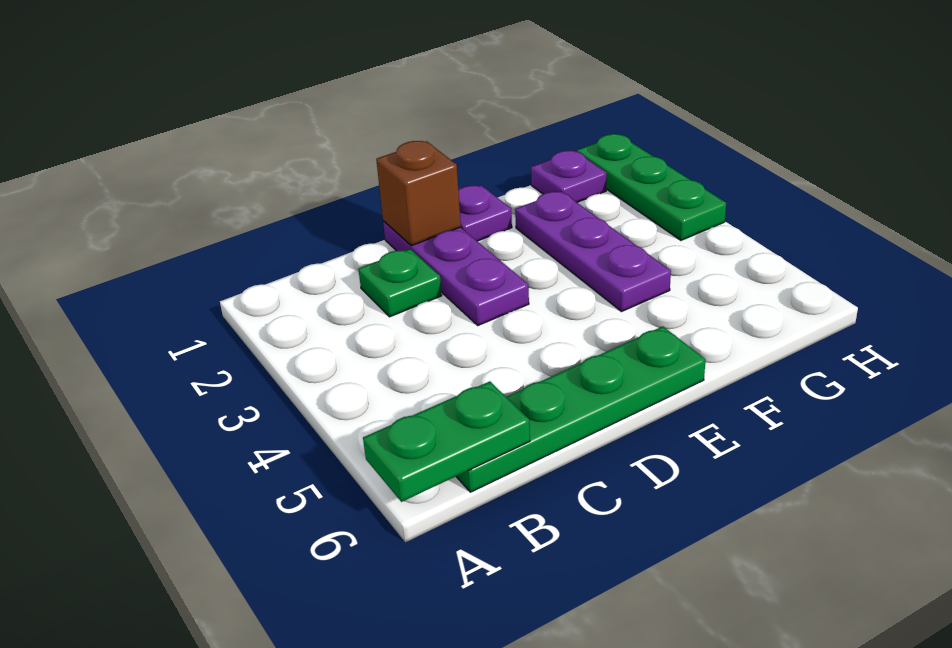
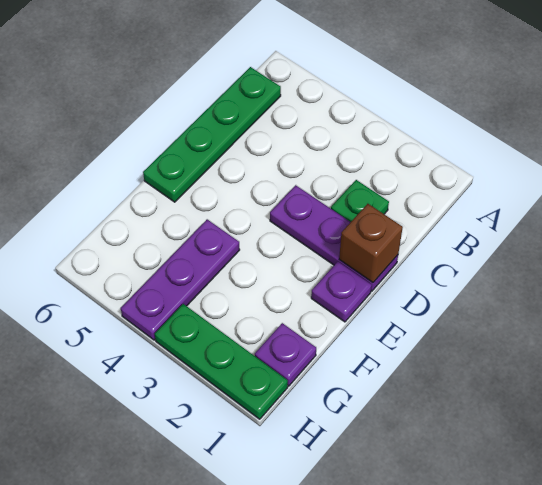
green plate A6:B6 level 2 -> none
purple plate F2:F4 level 1 -> purple plate F4:H4 level 1

